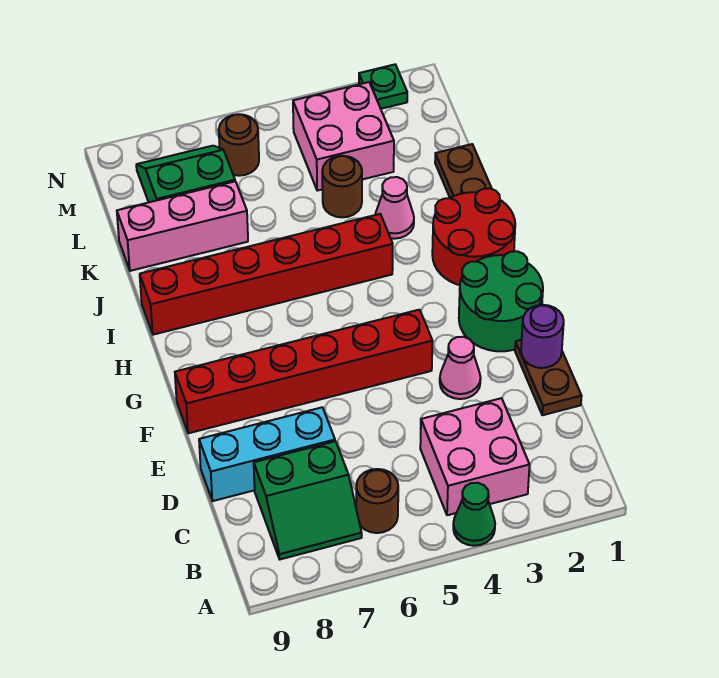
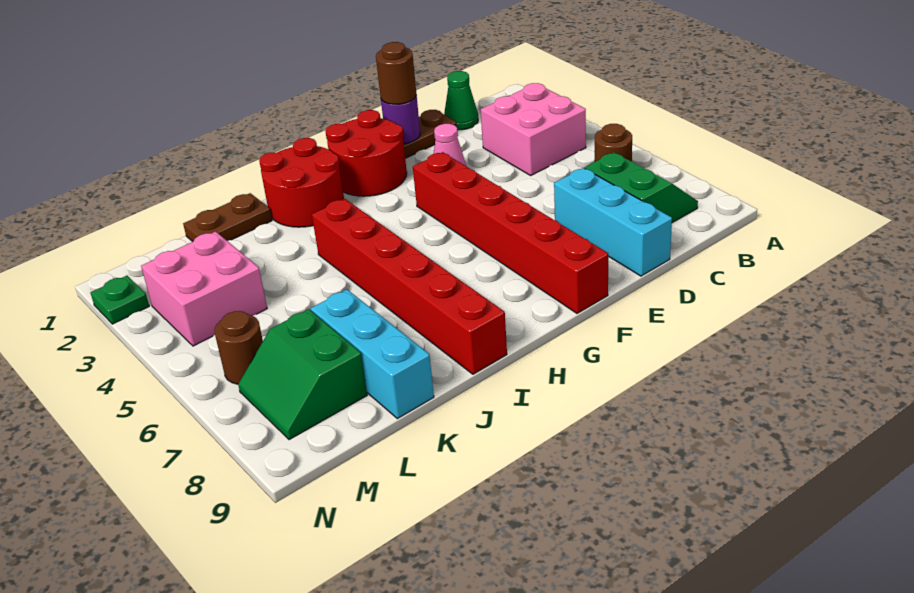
green cone A4 level 1 -> green cone C1 level 1
green round brick F1:G2 level 1 -> red round brick F1:G2 level 1
pink cone J3 level 1 -> none
brown round brick K4 level 1 -> brown round brick E1 level 3
pink brick K7:K9 level 1 -> cyan brick K7:K9 level 1

